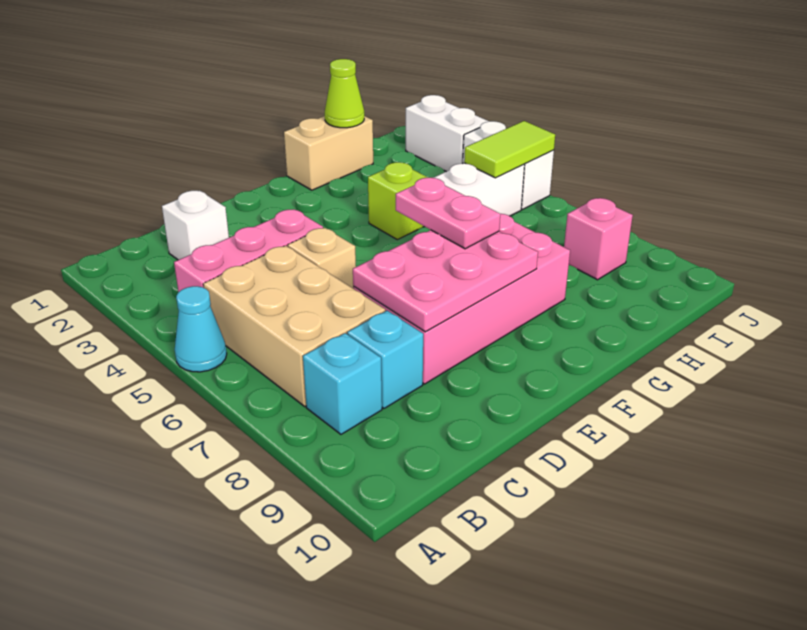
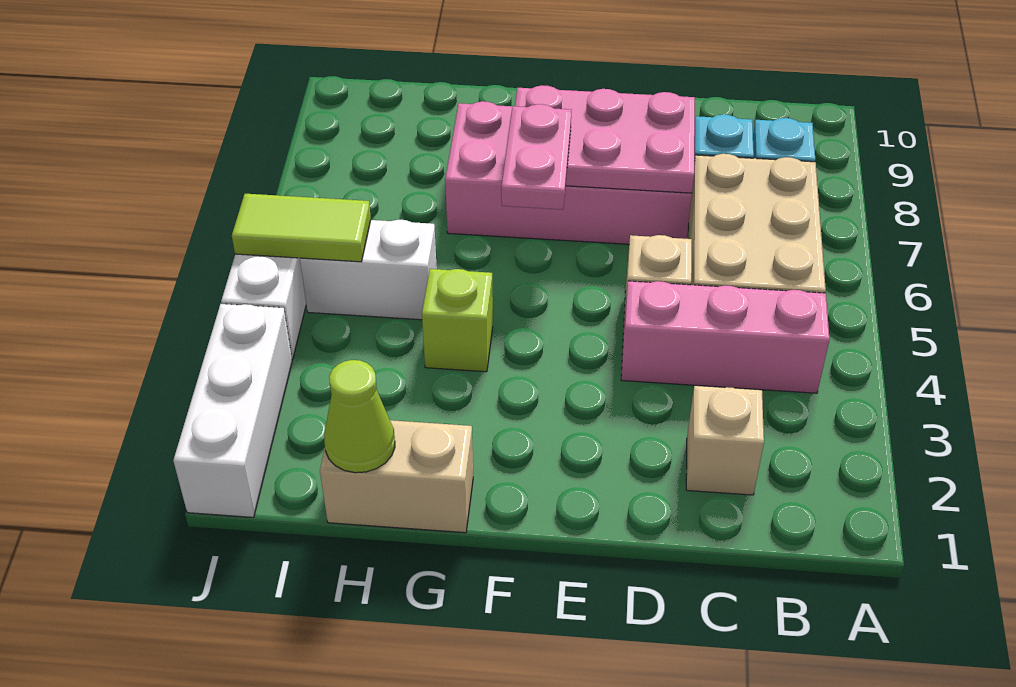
cyan cone A5 level 1 -> none
white brick C2 level 1 -> tan brick C2 level 1
pink brick I8 level 1 -> none
white brick J2:J3 level 1 -> white brick J1:J3 level 1

